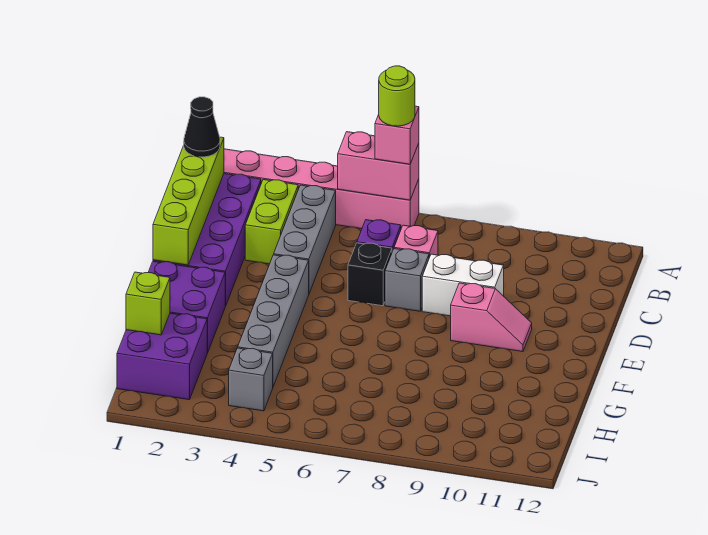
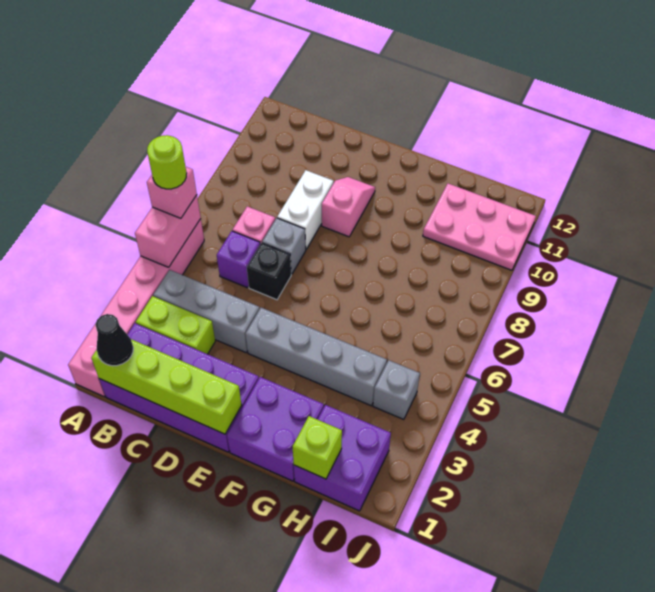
none -> pink plate H10:J11 level 1

